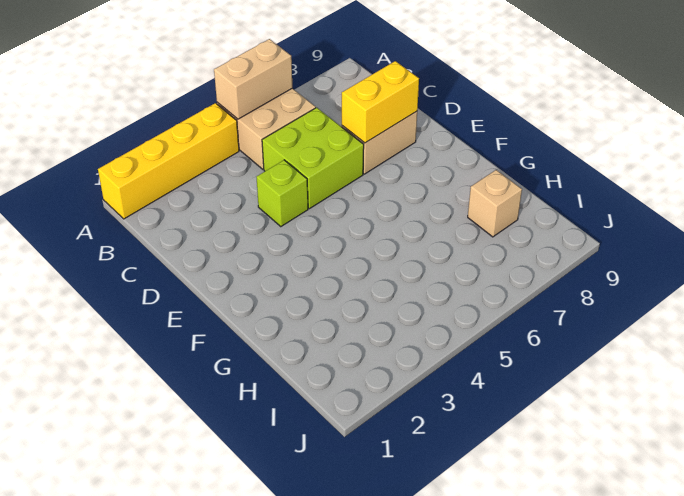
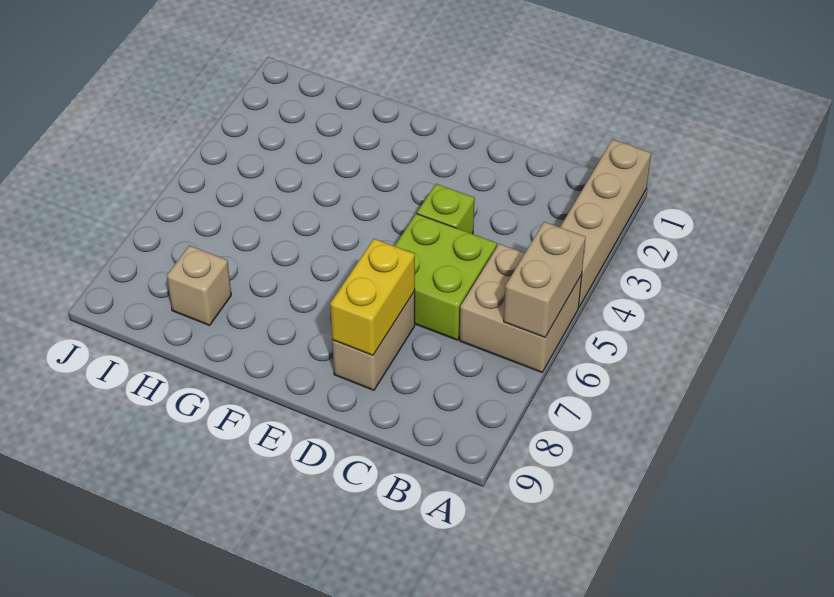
yellow brick A1:A4 level 1 -> tan brick A1:A4 level 1

